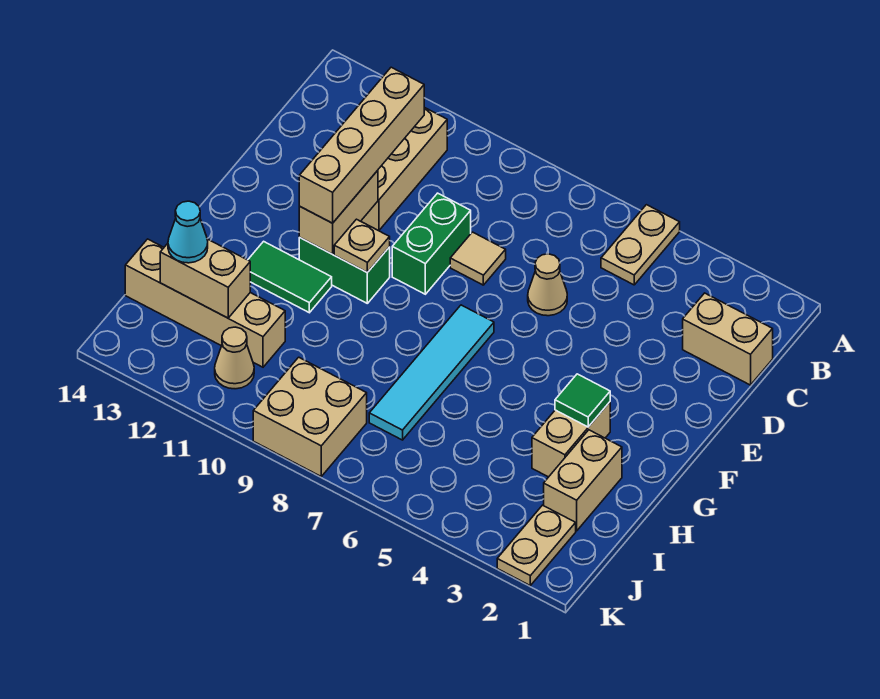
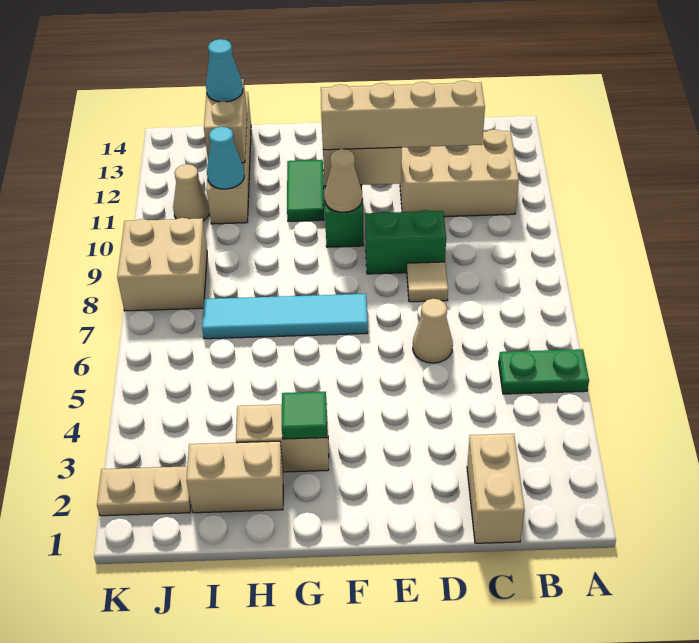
tan plate A5:B5 level 1 -> green plate A5:B5 level 1
tan plate F10 level 2 -> tan cone F10 level 2
none -> cyan cone I11 level 2

